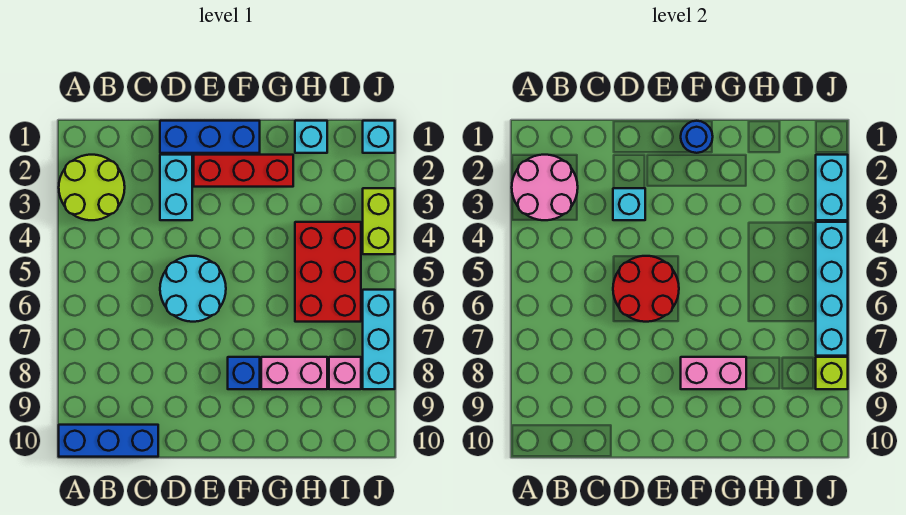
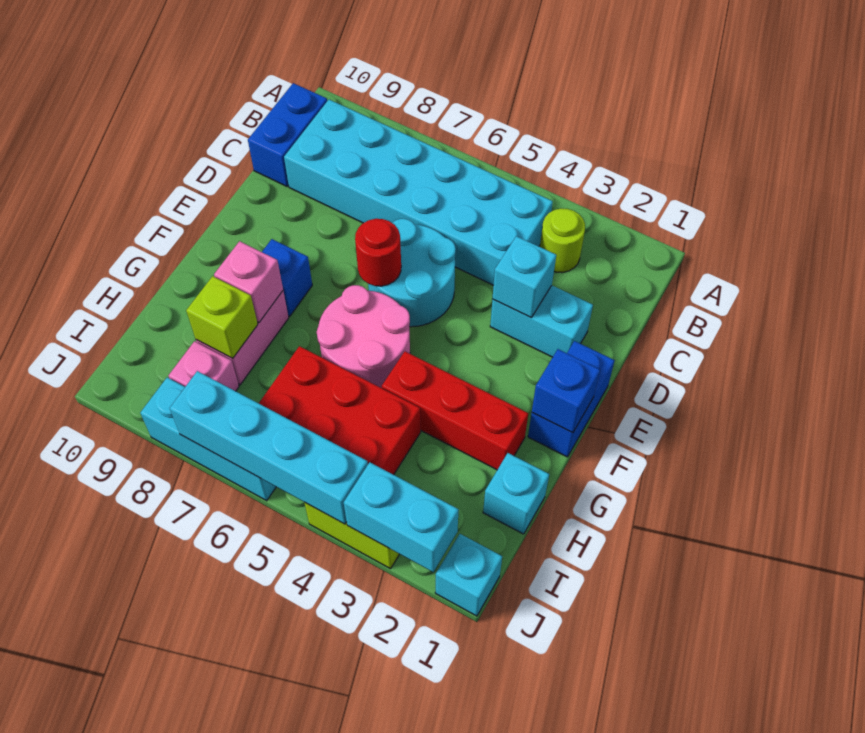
lime round brick A2:B3 level 1 -> lime round brick B3 level 1
pink round brick A2:B3 level 2 -> pink round brick F5:G6 level 1
blue brick A10:C10 level 1 -> blue brick B10:C10 level 1
none -> cyan brick B4:C9 level 1
blue brick D1:F1 level 1 -> blue brick E1:F1 level 1
red round brick D5:E6 level 2 -> red round brick E6 level 2
red brick E2:G2 level 1 -> red brick G2:G4 level 1
blue round brick F1 level 2 -> blue brick F1 level 2
pink brick F8:G8 level 2 -> pink brick G8 level 2
lime brick J8 level 2 -> lime brick H8 level 2

